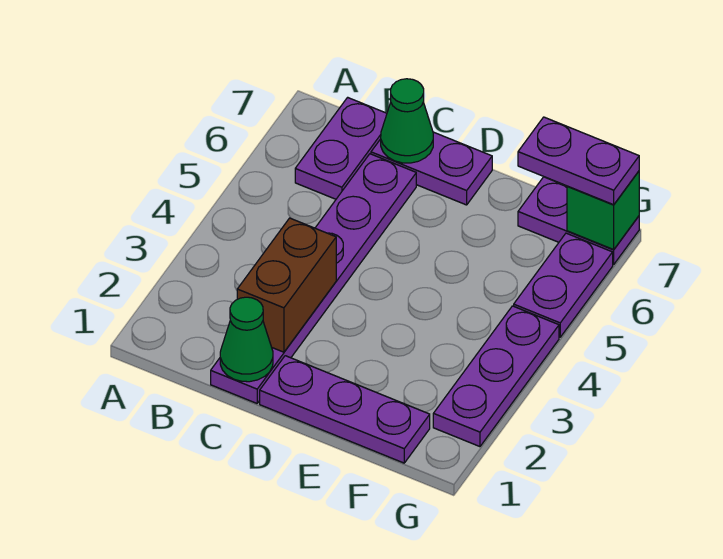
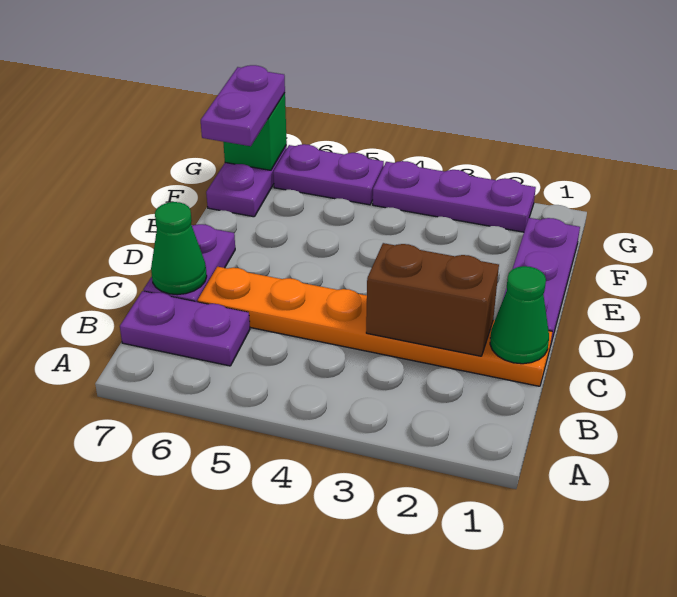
purple plate C1:C6 level 1 -> orange plate C1:C6 level 1

